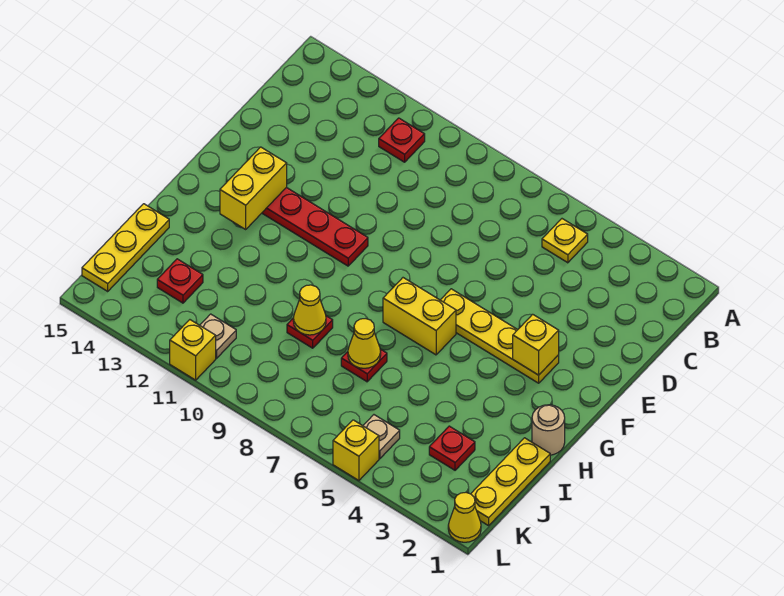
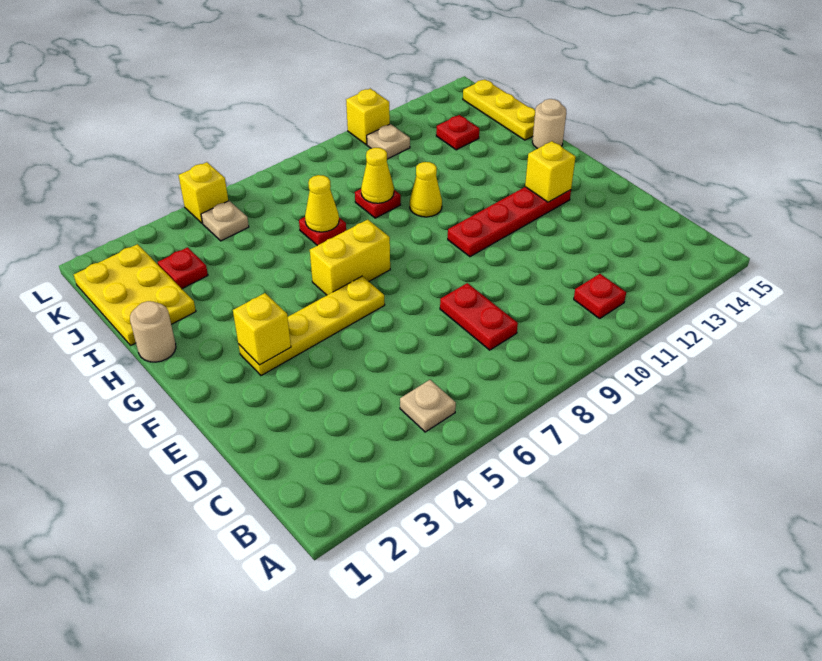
yellow plate B5 level 1 -> tan plate B5 level 1
none -> red plate C8:D8 level 1
yellow brick F13:G13 level 2 -> yellow brick F13 level 2
none -> tan round brick H15 level 1
yellow plate I1:K1 level 1 -> yellow plate I1:K2 level 1
yellow cone L1 level 1 -> yellow cone H10 level 1

